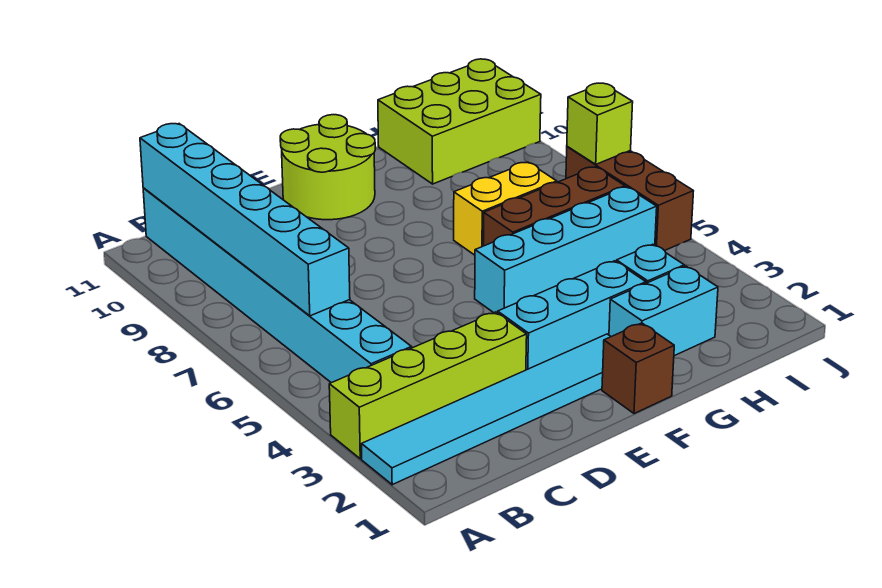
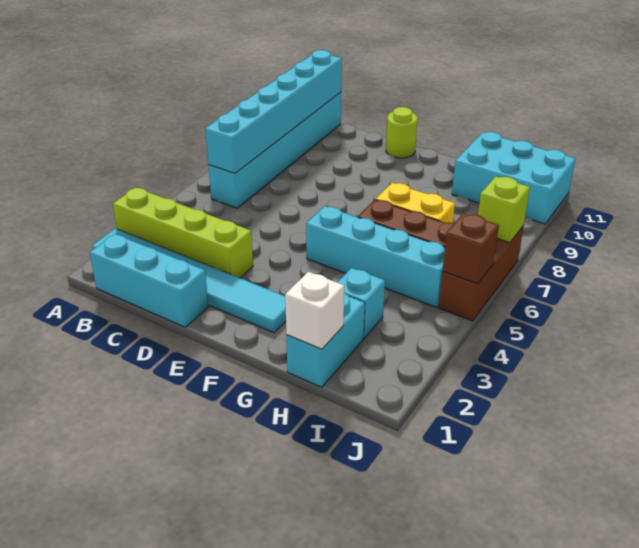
cyan brick B4:B11 level 1 -> cyan brick B6:B11 level 1
cyan brick E3:G3 level 1 -> cyan brick B1:D1 level 1
lime round brick E10:F11 level 1 -> lime round brick E11 level 1
brown brick F1 level 1 -> brown brick J5 level 2
cyan brick G2:H2 level 1 -> cyan brick H1:H2 level 1
none -> white brick H1 level 2
lime brick H10:J11 level 1 -> cyan brick H10:J11 level 1

